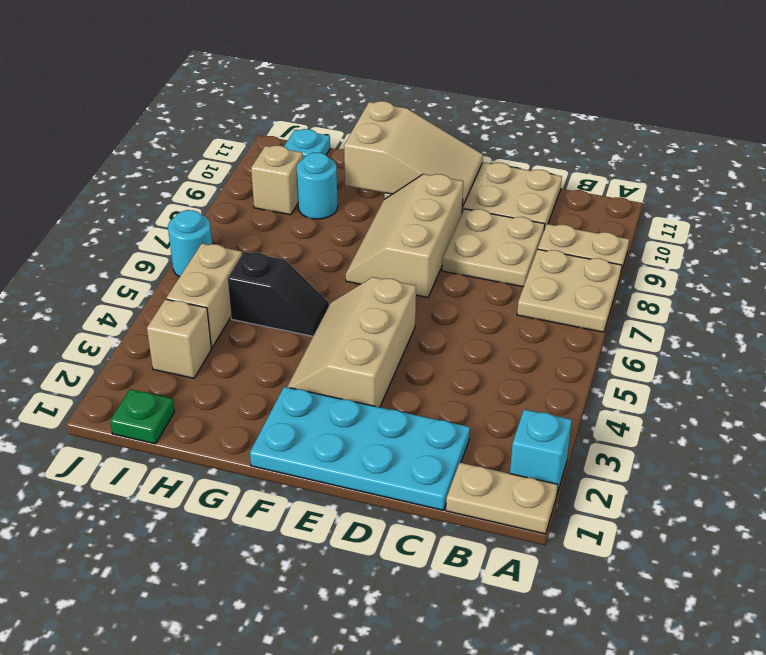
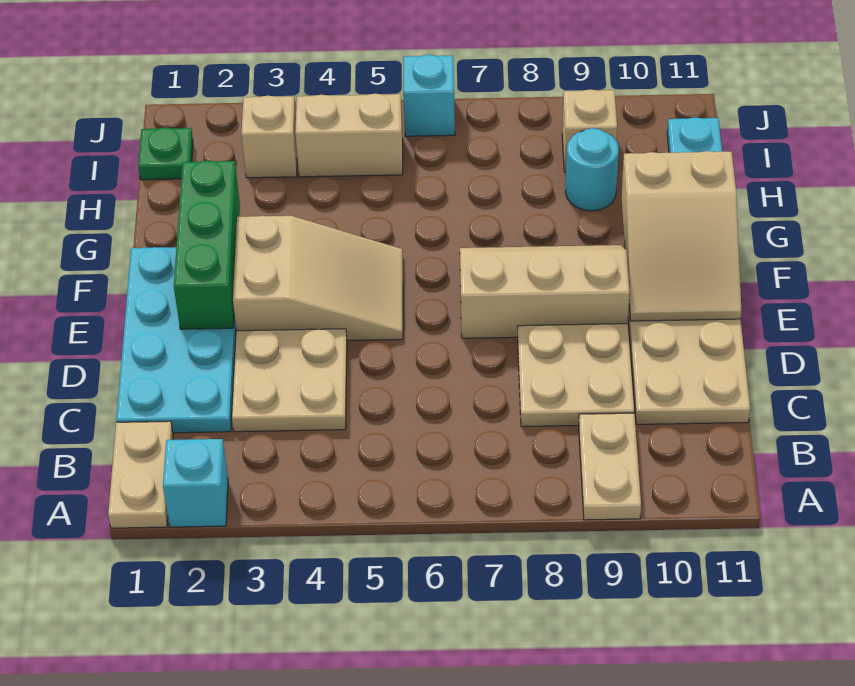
tan plate A7:B8 level 1 -> tan plate C3:D4 level 1
none -> green brick E2:G2 level 2
tan slope E3:F5 level 1 top E -> tan slope E3:F5 level 1 top 3
black slope G5:H5 level 1 top H -> none
cyan round brick J6 level 1 -> cyan brick J6 level 1

